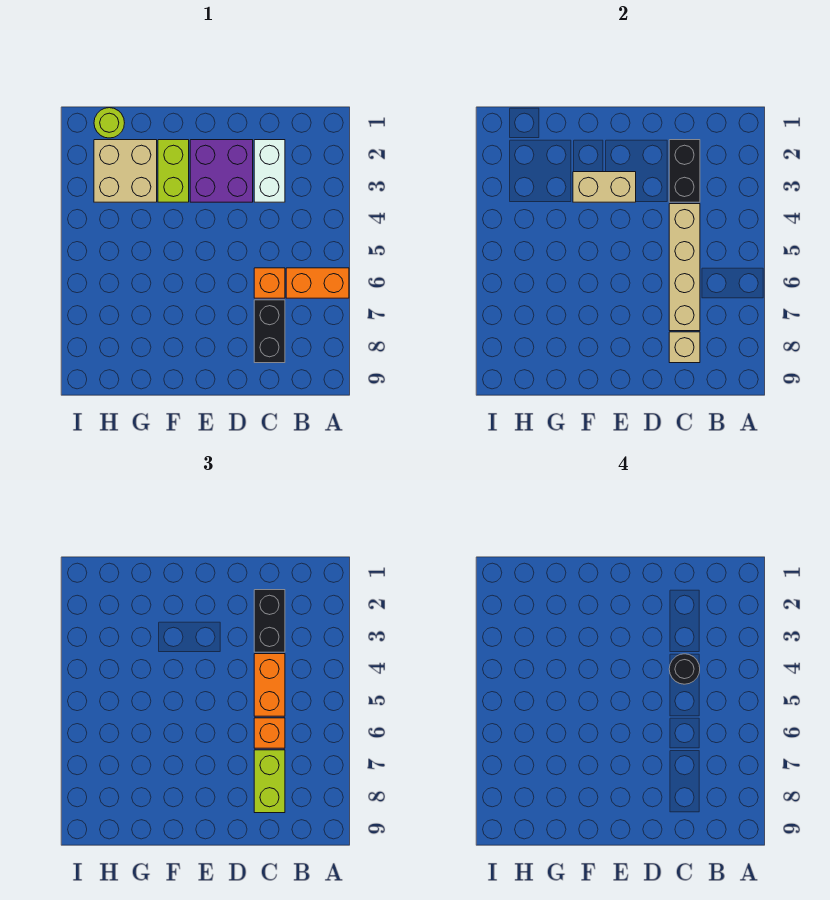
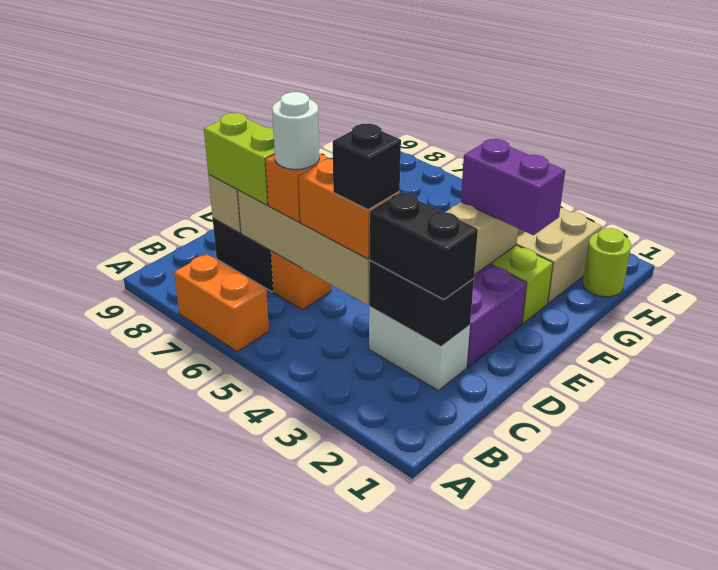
orange brick A6:B6 level 1 -> orange brick A6:A7 level 1
black round brick C4 level 4 -> black brick C4 level 4
none -> white round brick C6 level 4
none -> purple brick F2:F3 level 3

